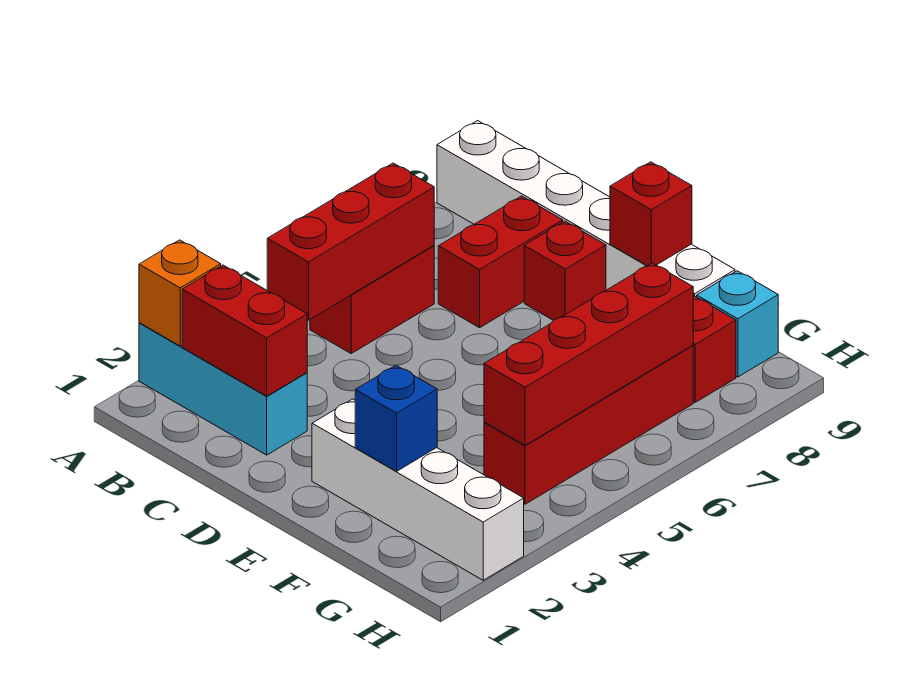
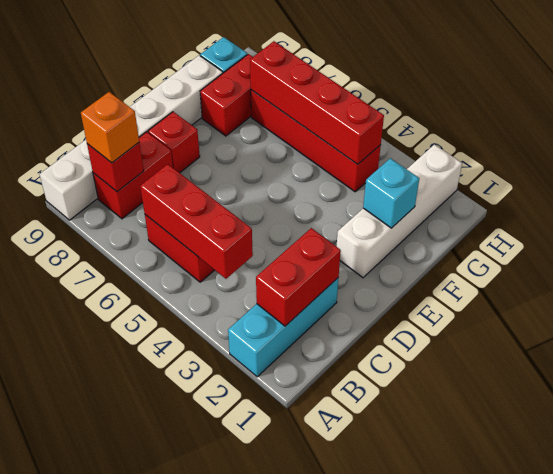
orange brick A2 level 2 -> orange brick B8 level 3
red brick C7:C8 level 1 -> red brick B8:C8 level 1
red brick E9 level 2 -> red brick B8 level 2
blue brick F2 level 2 -> cyan brick F2 level 2

